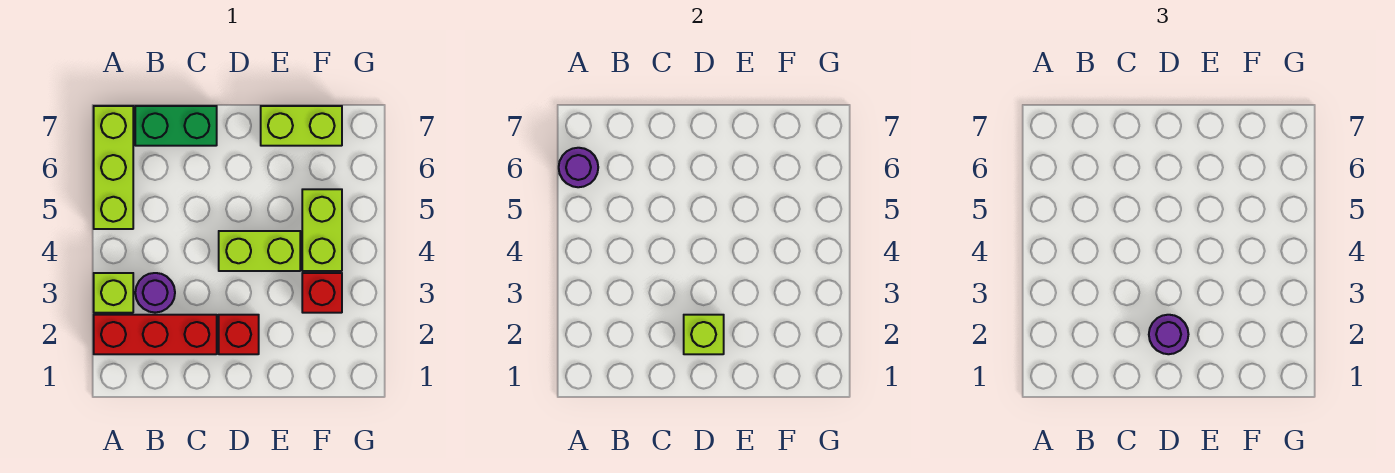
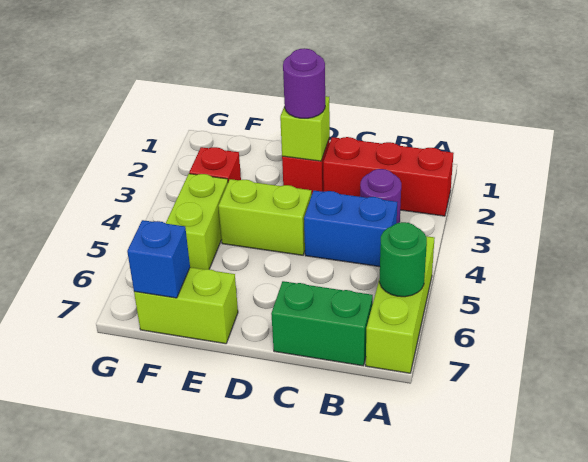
lime brick A3 level 1 -> none
purple round brick A6 level 2 -> green round brick A6 level 2
none -> blue brick B4:C4 level 1
none -> blue brick F7 level 2

